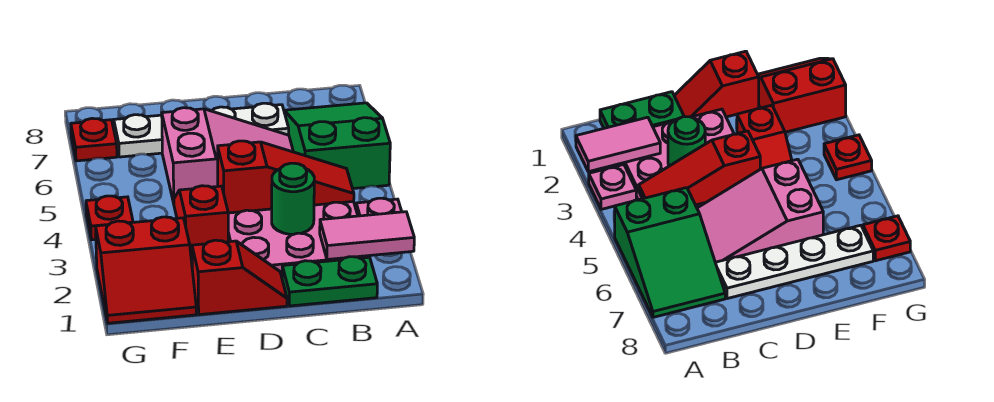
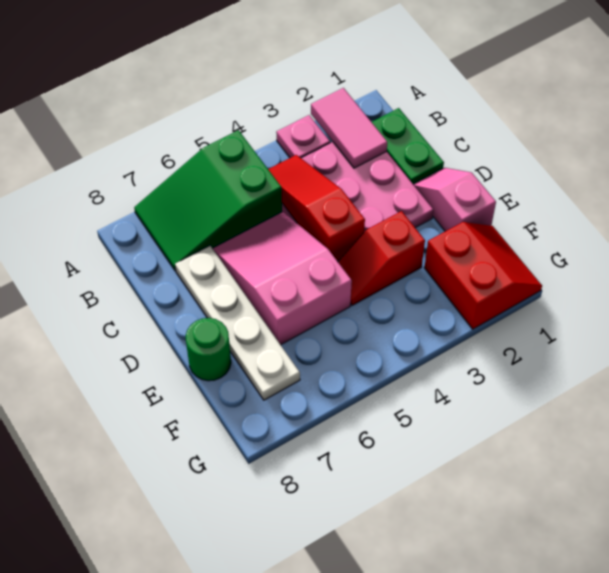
green round brick C3 level 2 -> green round brick E8 level 1
red slope D1:E1 level 1 top E -> pink slope D1:E1 level 1 top E
red plate G4 level 1 -> none
red plate G7 level 1 -> none

